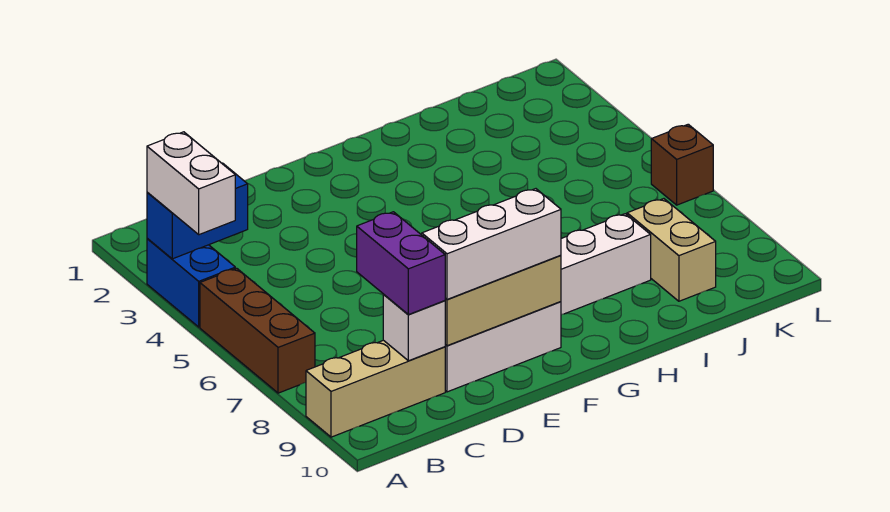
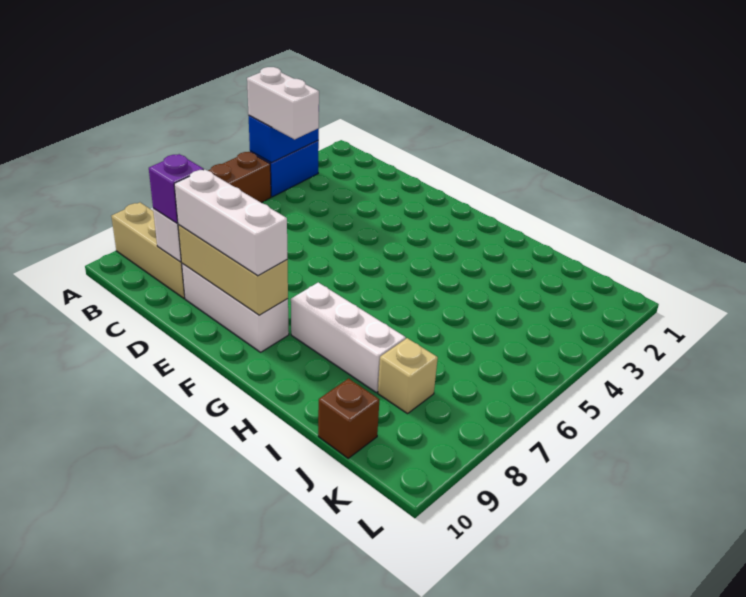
blue brick A3:B3 level 2 -> blue brick A3:A4 level 2
white brick A3:A4 level 3 -> white brick A4:B4 level 3
purple brick C8:C9 level 3 -> purple brick C9 level 3
tan brick J8:J9 level 1 -> tan brick J8 level 1
brown brick L6 level 1 -> brown brick J10 level 1

